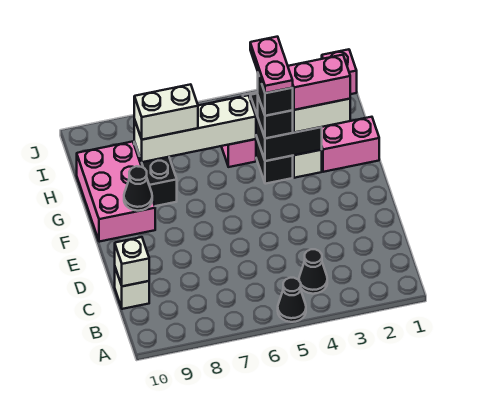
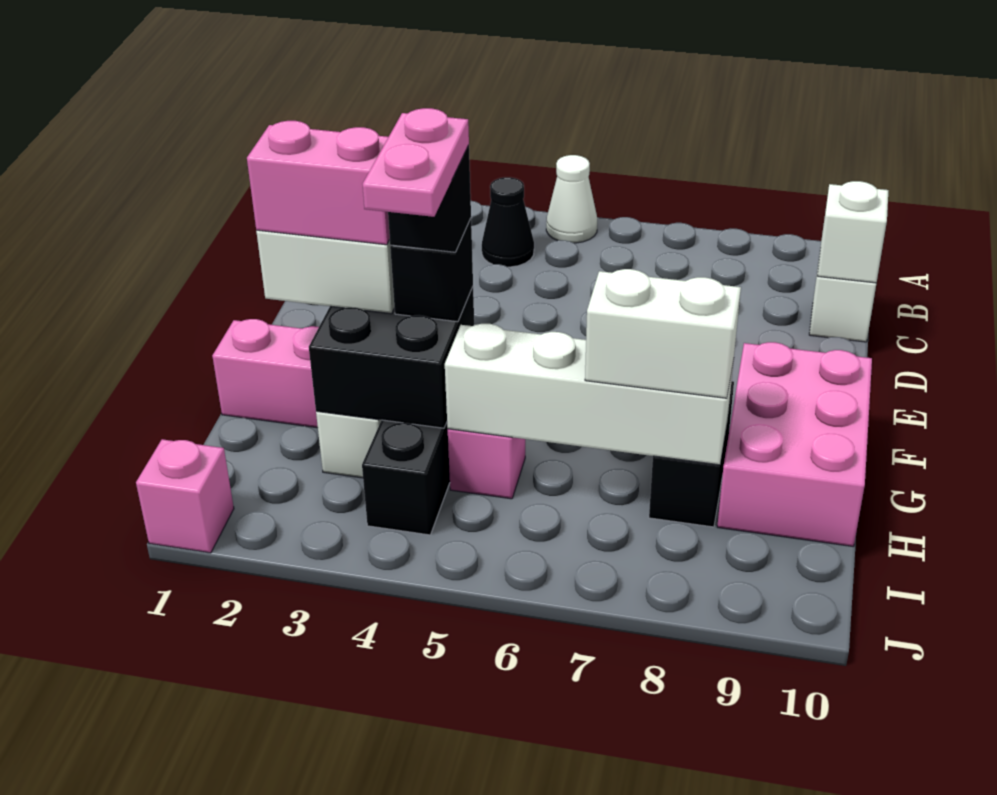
black cone A5 level 1 -> white cone A5 level 1
black cone F9 level 2 -> none

